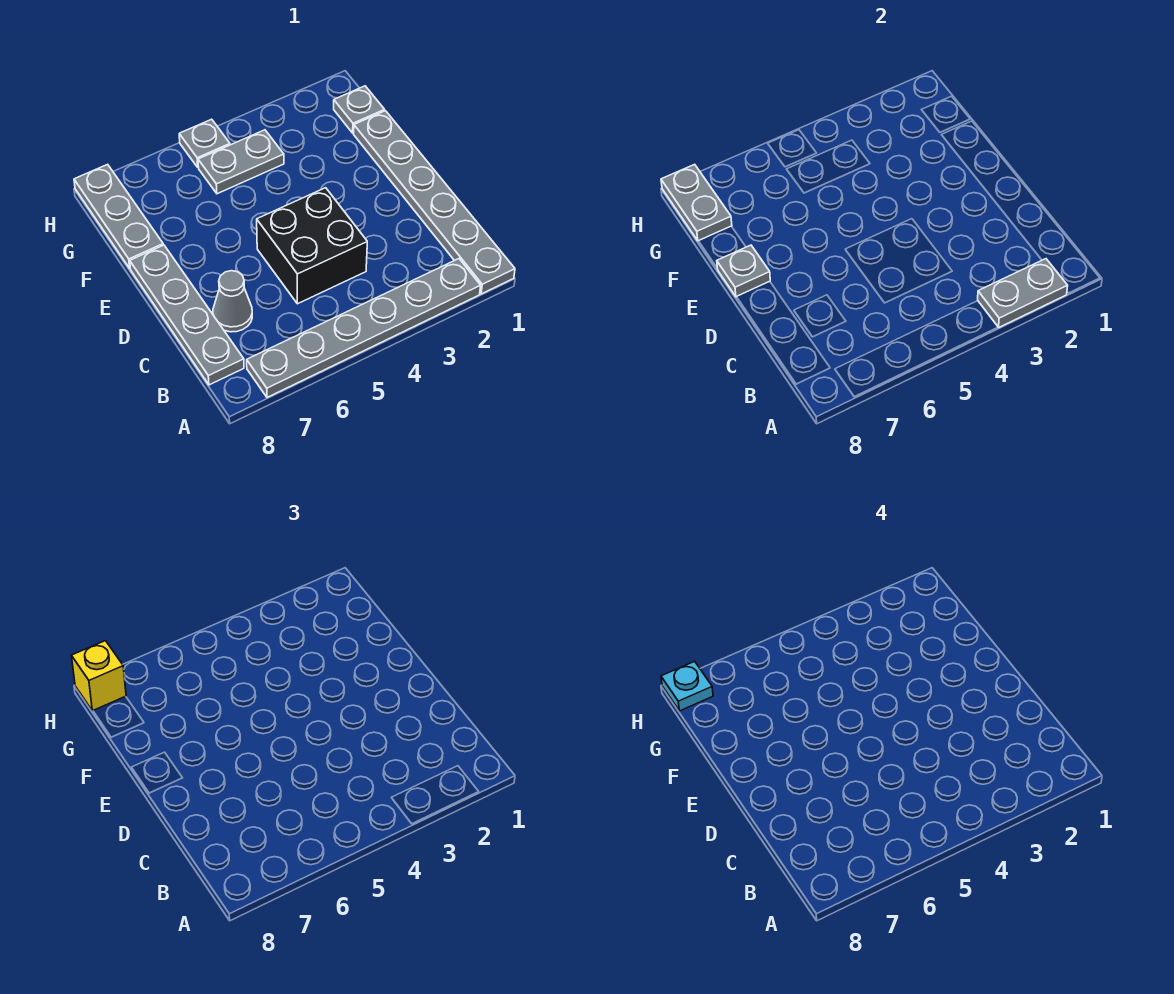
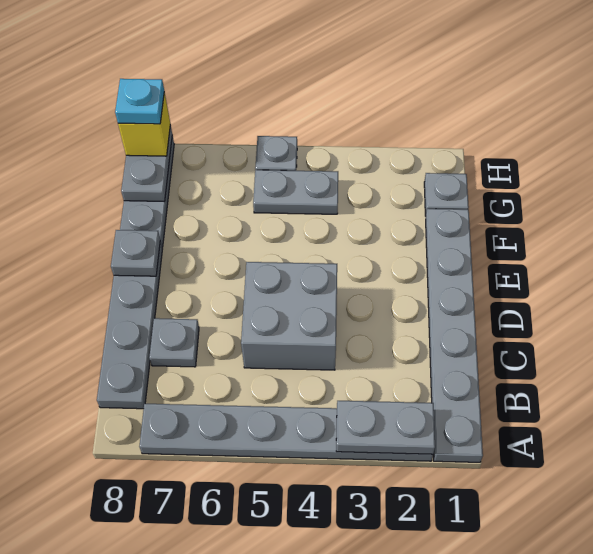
black brick C4:D5 level 1 -> grey brick C4:D5 level 1
grey cone C7 level 1 -> grey plate C7 level 1

